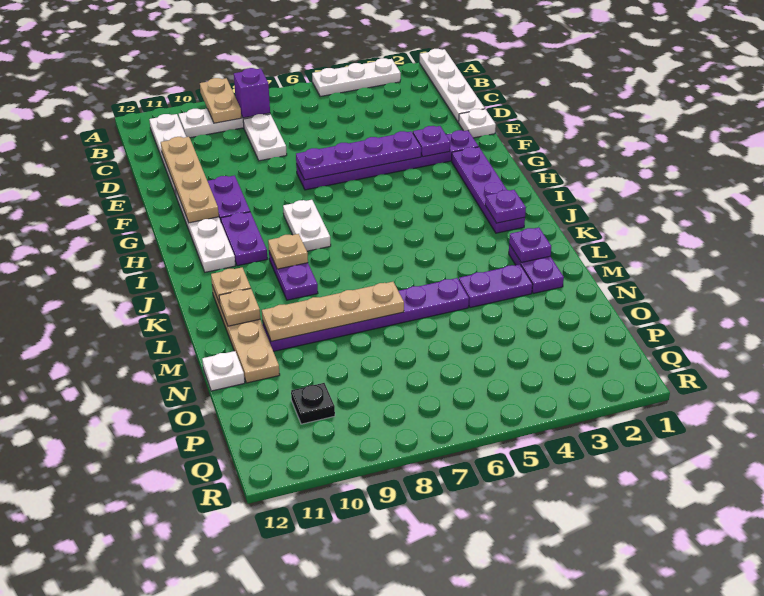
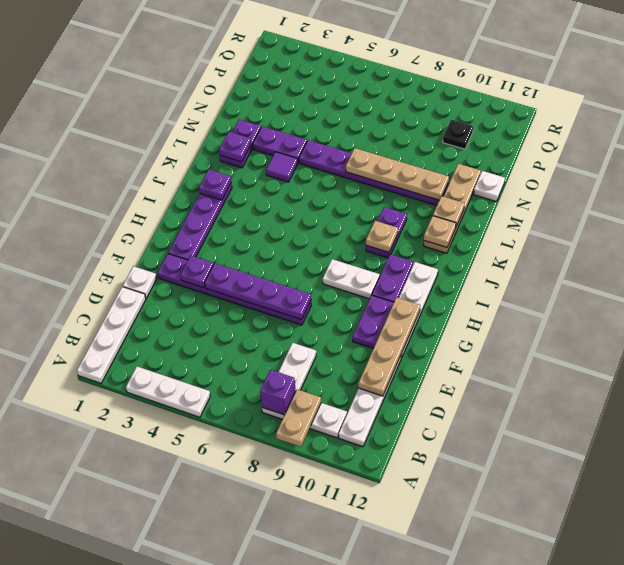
white plate H8:I8 level 1 -> white plate H8:H9 level 1
none -> purple tile L4 level 1

